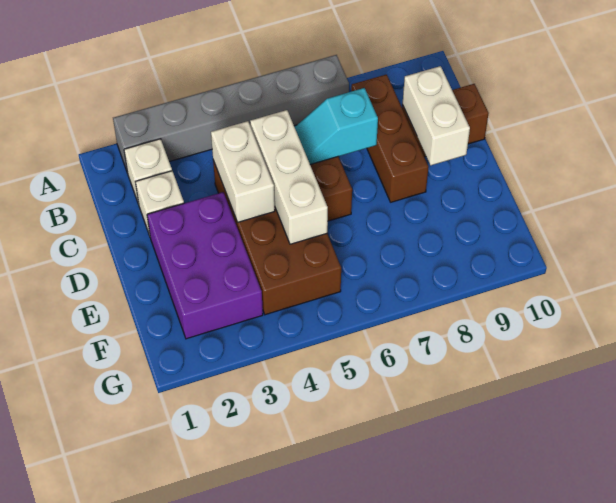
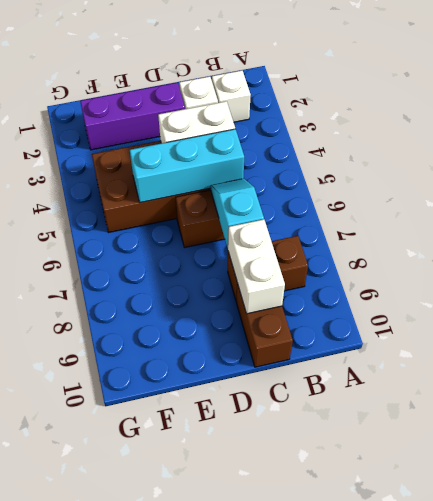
grey brick A2:A7 level 1 -> none
brown brick B8:D8 level 1 -> brown brick B8:C8 level 1
white brick C5:E5 level 2 -> cyan brick C5:E5 level 2
white brick C9:D9 level 2 -> white brick C8:C9 level 2
purple brick D2:F3 level 1 -> purple brick D2:F2 level 1

